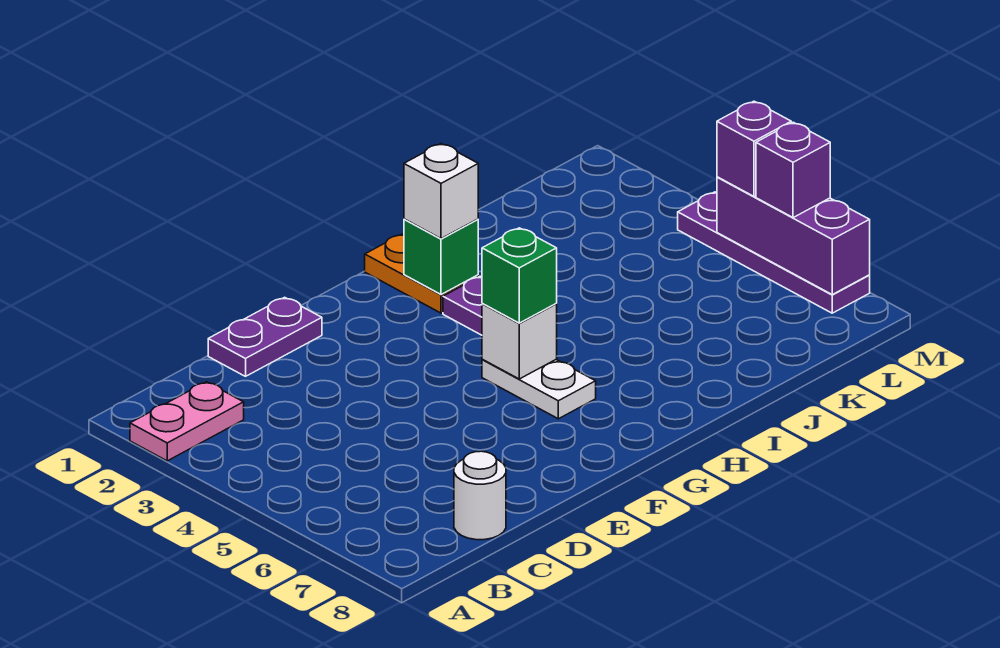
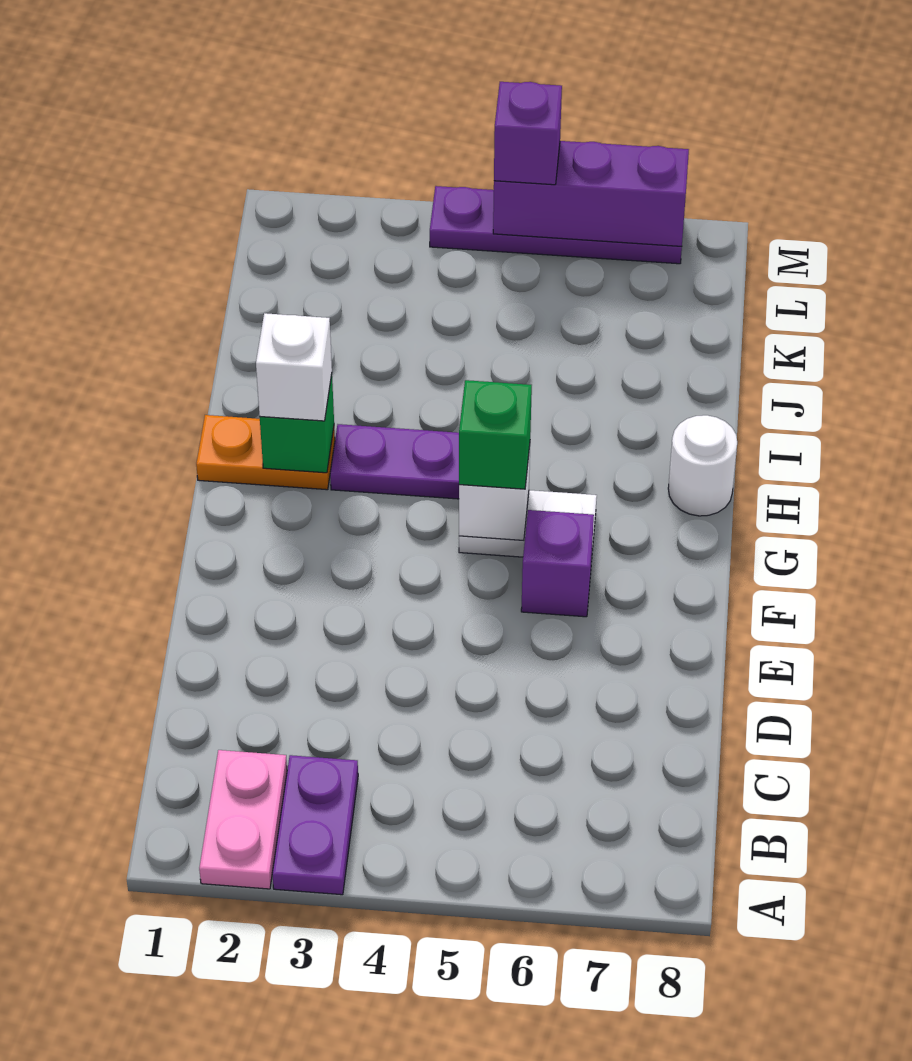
white round brick C8 level 1 -> white round brick H8 level 1
purple plate D1:E1 level 1 -> purple plate A3:B3 level 1
purple brick M6 level 3 -> purple brick F6 level 1

